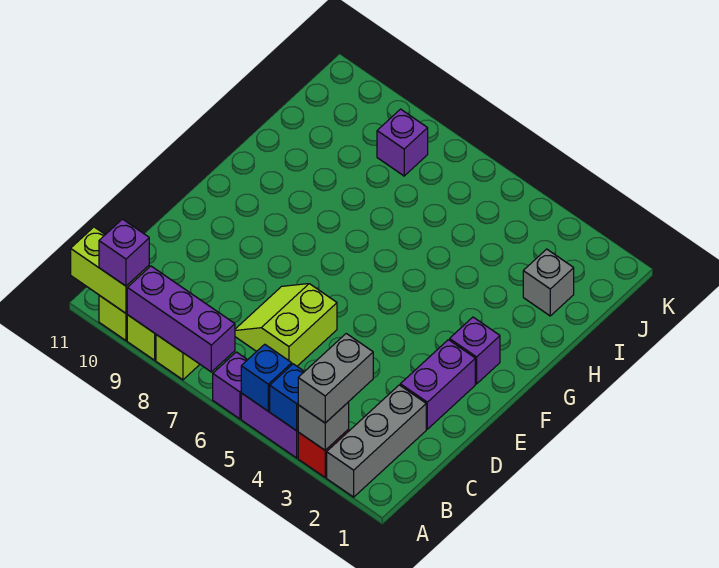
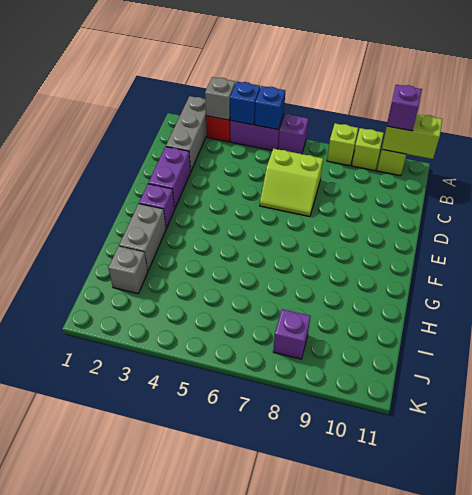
grey brick A3:B3 level 3 -> grey brick G2:H2 level 1
purple brick A7:A9 level 2 -> none
lime slope C6:D7 level 1 top 6 -> lime slope C6:D7 level 1 top C

